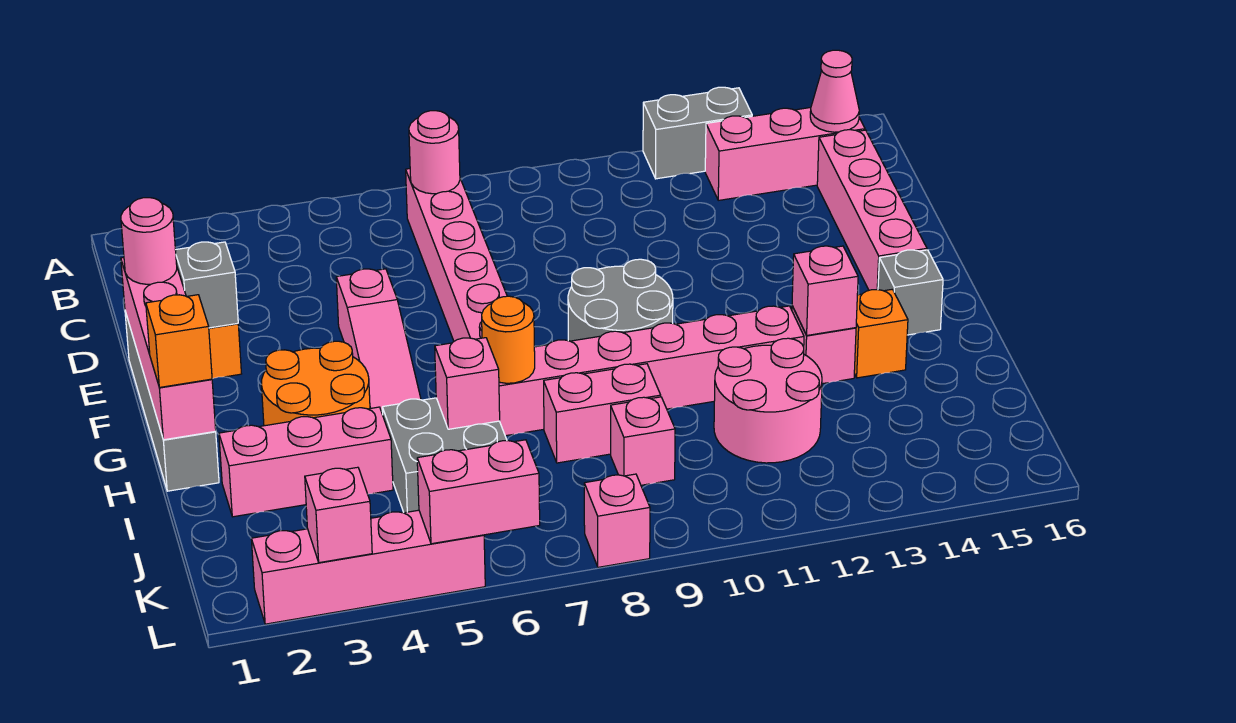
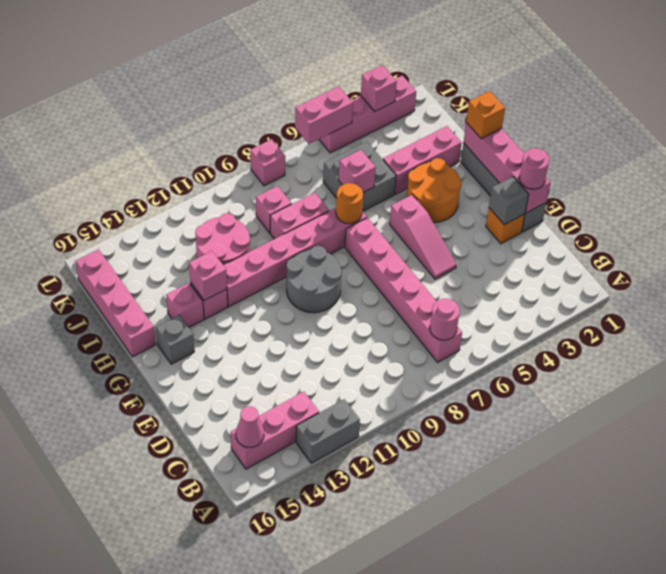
pink brick C15:F15 level 1 -> pink brick H16:K16 level 1
pink slope E5:G5 level 1 top E -> pink slope E5:G5 level 1 top G
orange brick H14 level 1 -> pink brick H14 level 1

